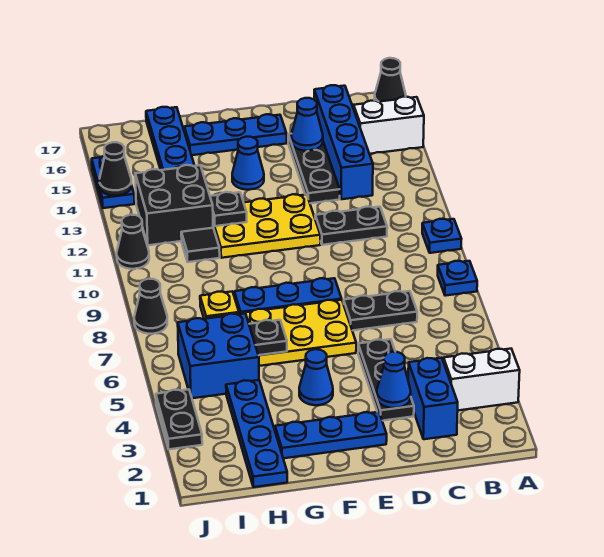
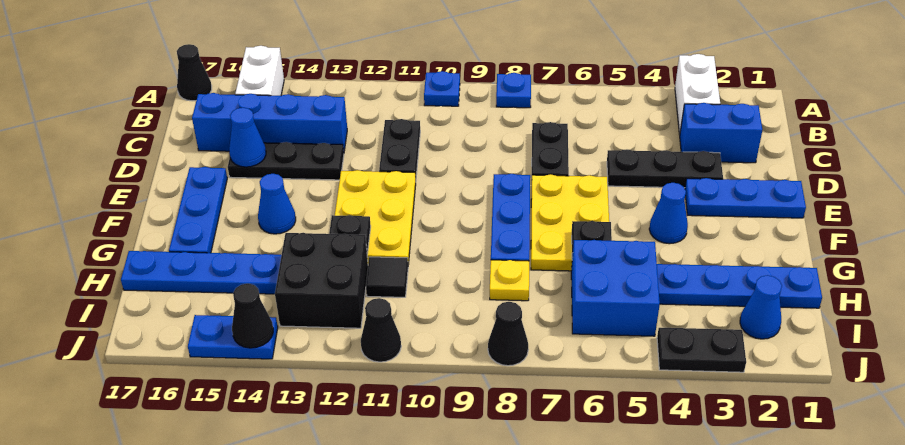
blue cone D3 level 2 -> blue cone I2 level 1
blue plate E2:G2 level 1 -> blue plate E1:E3 level 1

